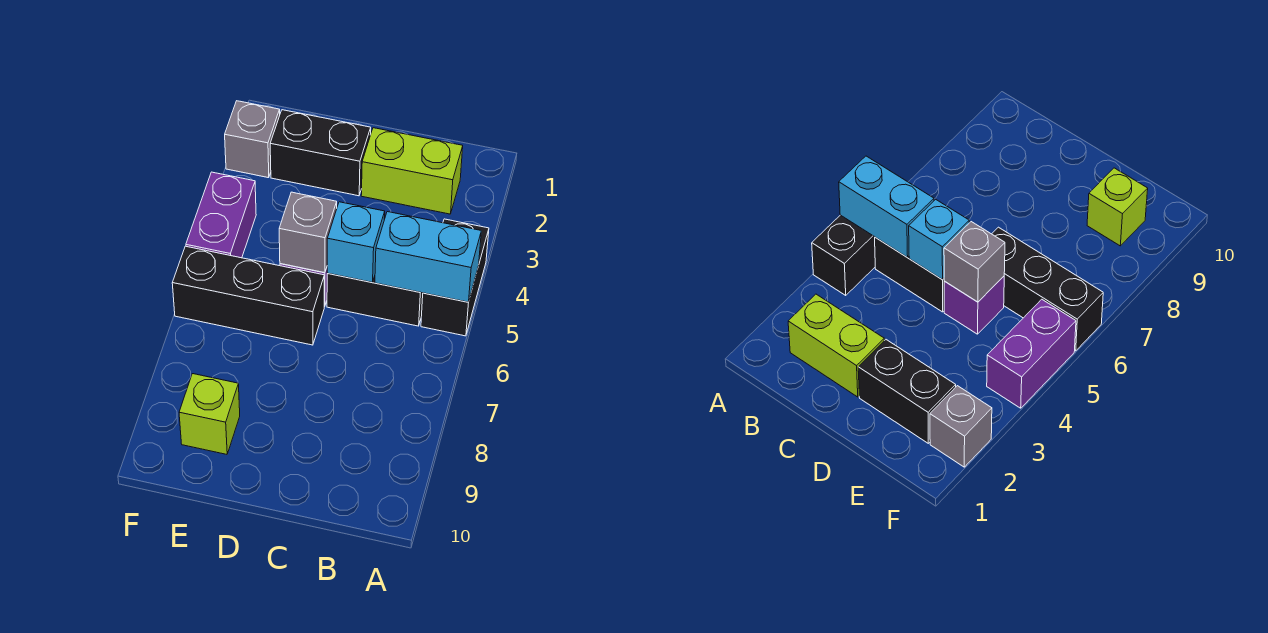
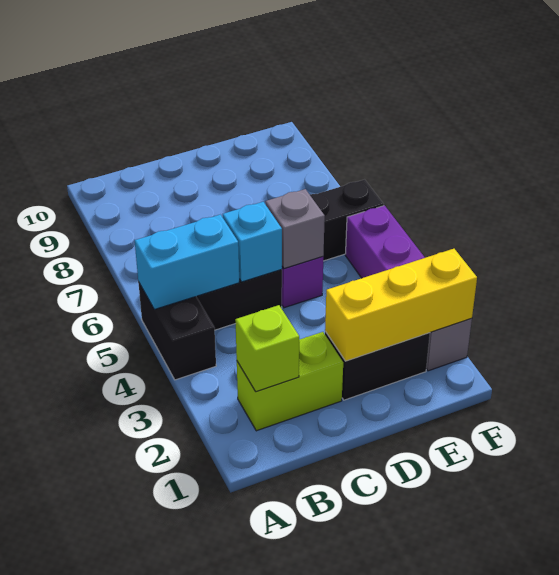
none -> yellow brick D2:F2 level 2
lime brick E9 level 1 -> lime brick B2 level 2

